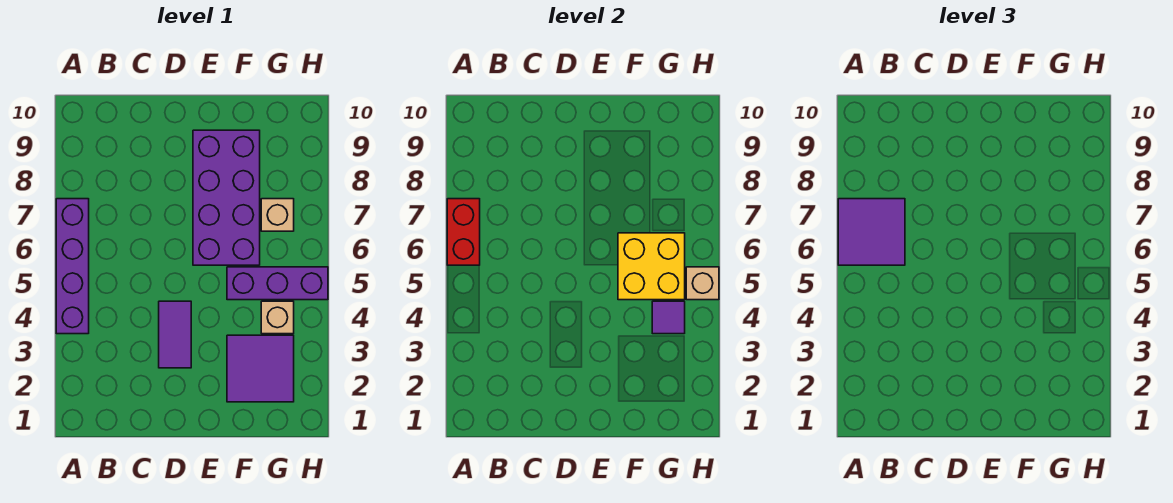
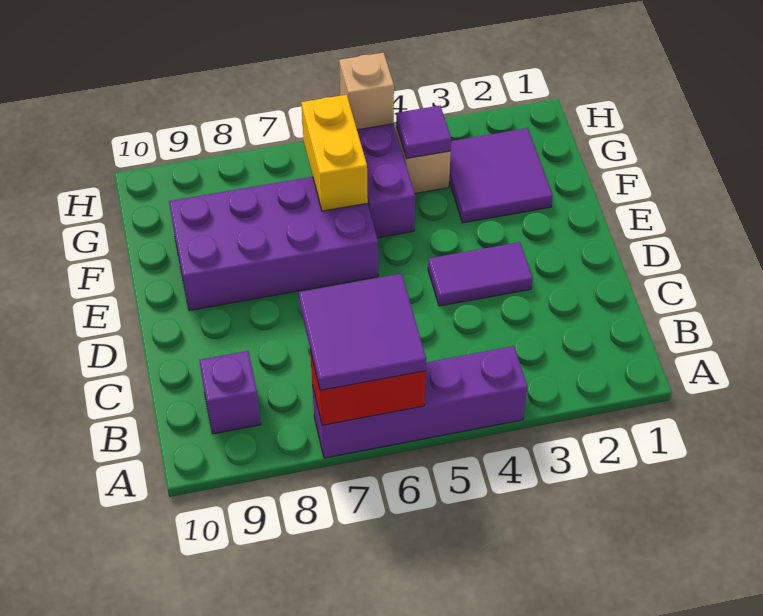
none -> purple brick B9 level 1
yellow brick F5:G6 level 2 -> yellow brick F6:G6 level 2
tan brick G7 level 1 -> none

